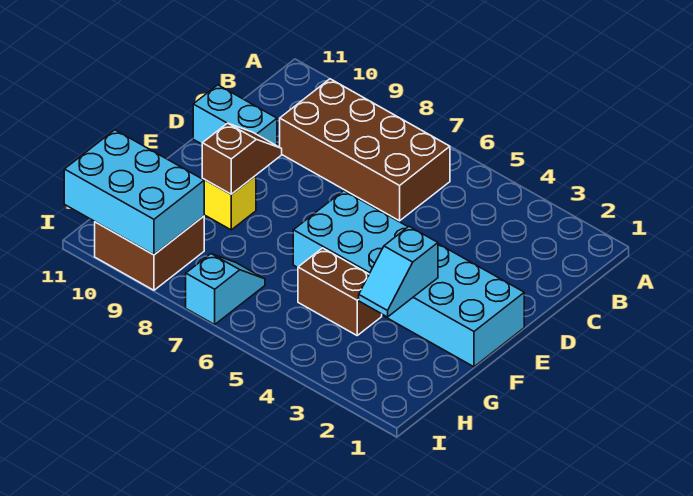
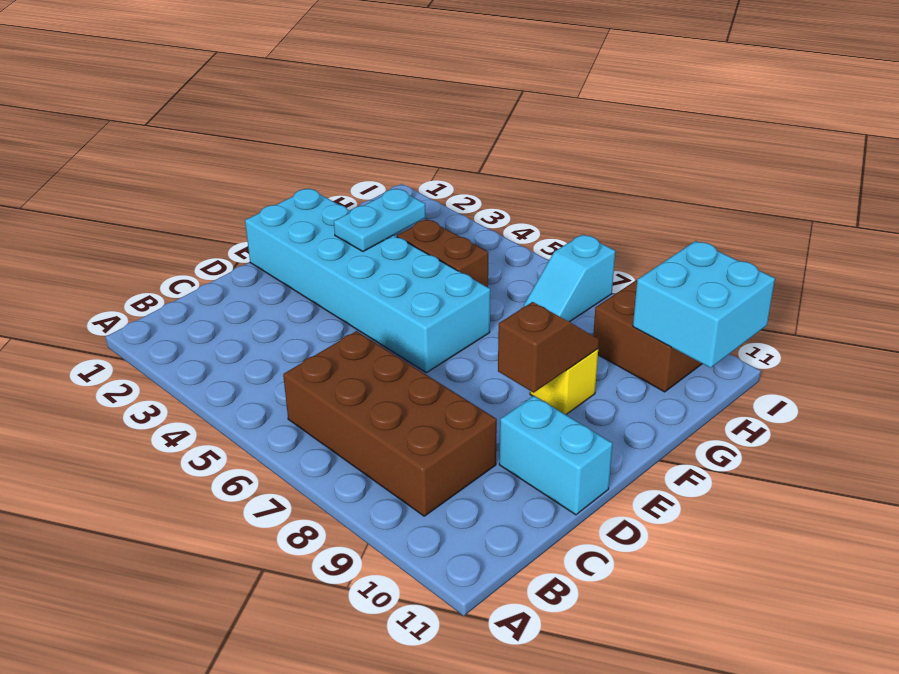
brown slope E9:F9 level 2 top F -> brown slope E9:F9 level 2 top E
cyan slope F3:G3 level 2 top F -> cyan plate F3:G3 level 2
cyan brick H9:I11 level 2 -> cyan brick H10:I11 level 2

